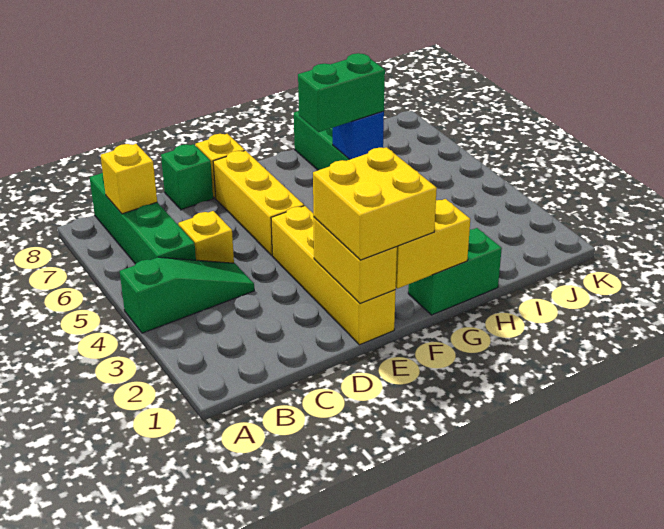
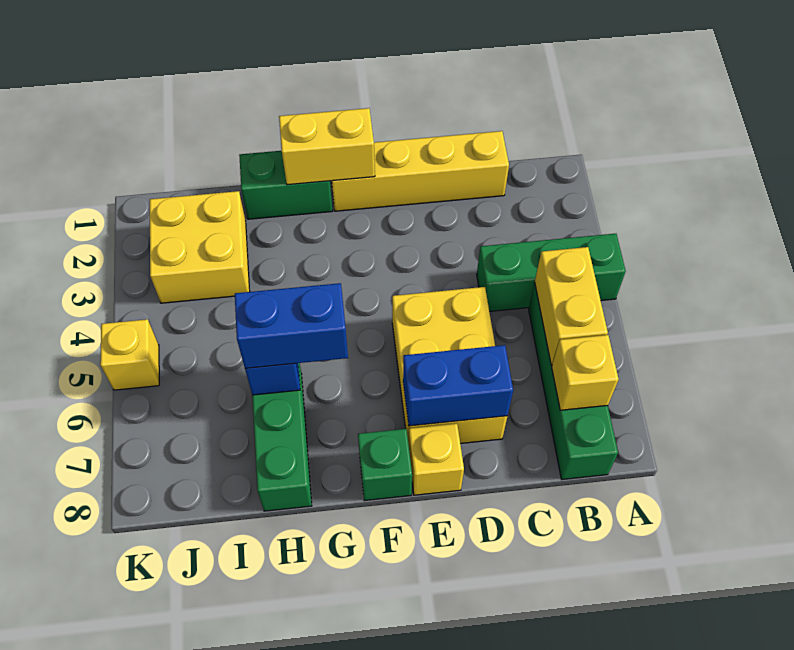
green slope A4:C4 level 1 top A -> green brick A4:C4 level 1
yellow brick C5 level 1 -> yellow brick K5 level 1
none -> blue brick D7:E7 level 2
green brick D8 level 1 -> green brick F8 level 1
yellow brick E1:E4 level 1 -> yellow brick C1:F1 level 1
yellow brick E1:E2 level 2 -> yellow brick B5:B6 level 2
yellow brick E1:F2 level 3 -> yellow brick I2:J3 level 1
yellow brick E5:E7 level 1 -> yellow brick D5:E7 level 1
green brick G6:H6 level 3 -> blue brick G6:H6 level 3

